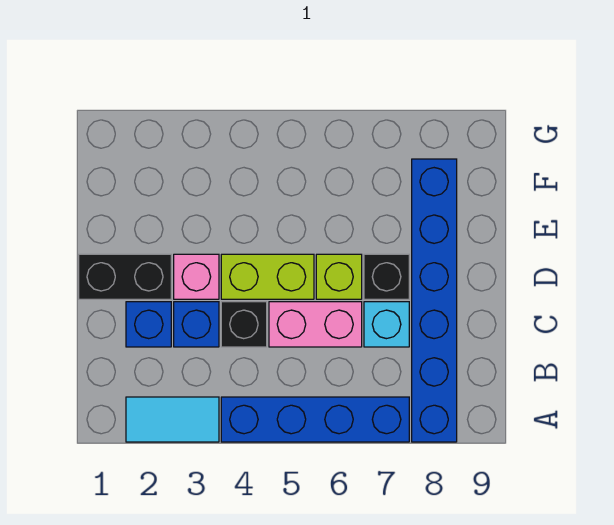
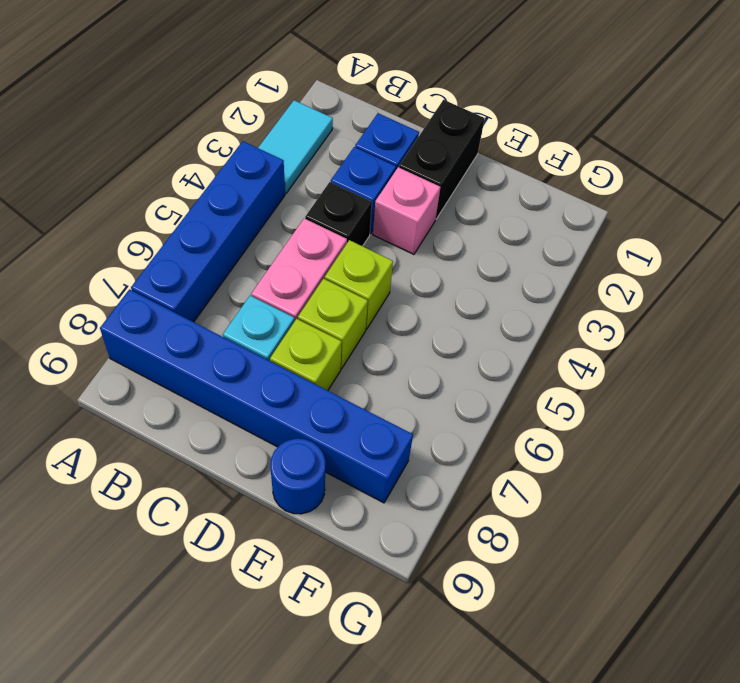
lime brick D4:D5 level 1 -> lime brick D5 level 1
black brick D7 level 1 -> lime brick D7 level 1
none -> blue round brick E9 level 1

